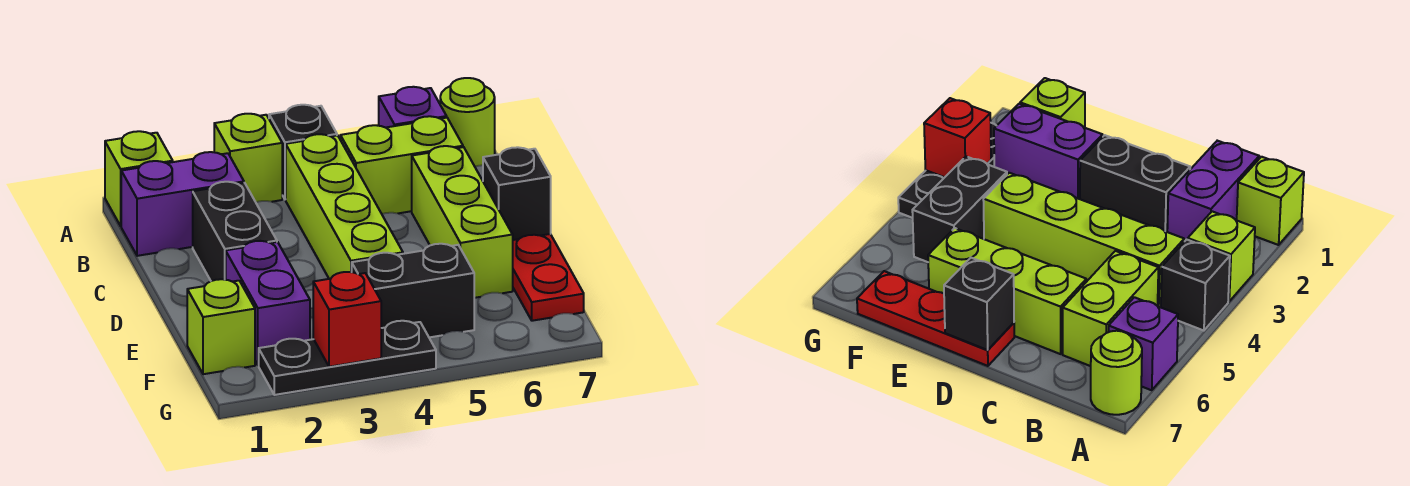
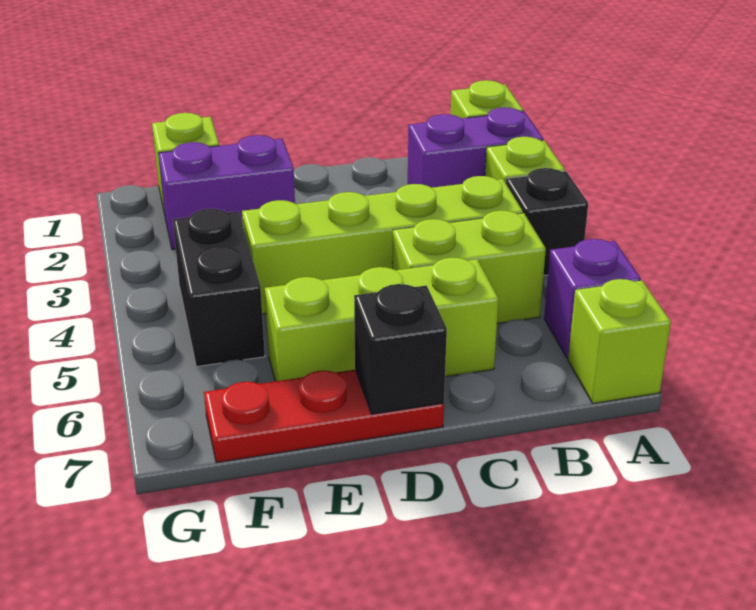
lime round brick A7 level 1 -> lime brick A7 level 1
purple brick B1:B2 level 1 -> purple brick A2:B2 level 1
lime brick B5:B6 level 1 -> lime brick B5:C5 level 1
black brick C2:D2 level 1 -> none
black plate G2:G4 level 1 -> none
red brick G3 level 2 -> none

